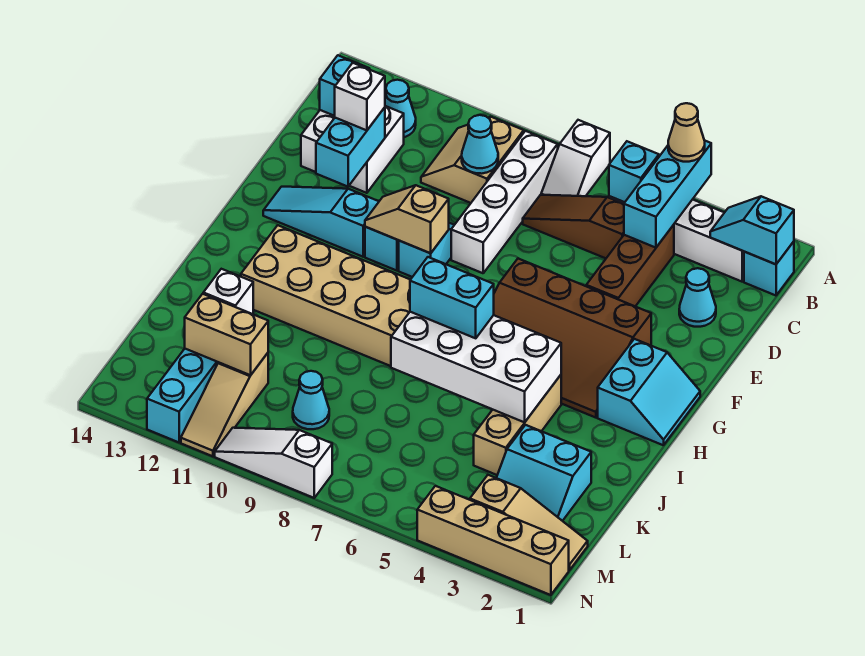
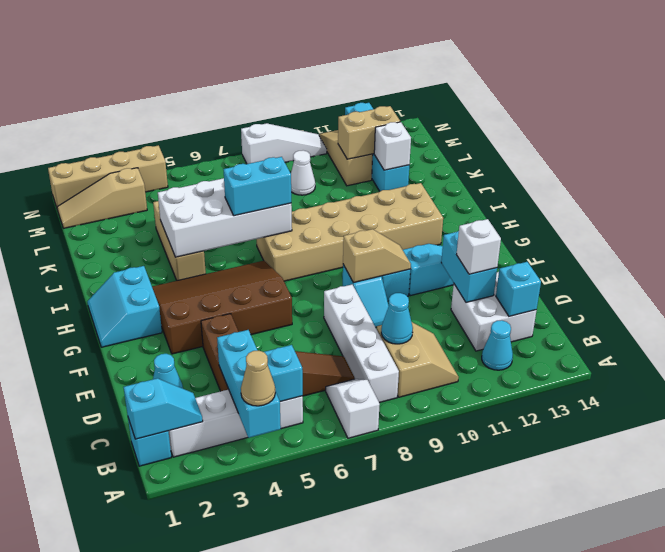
cyan slope K2:L3 level 1 top K -> none
cyan cone L9 level 1 -> white cone L9 level 1

